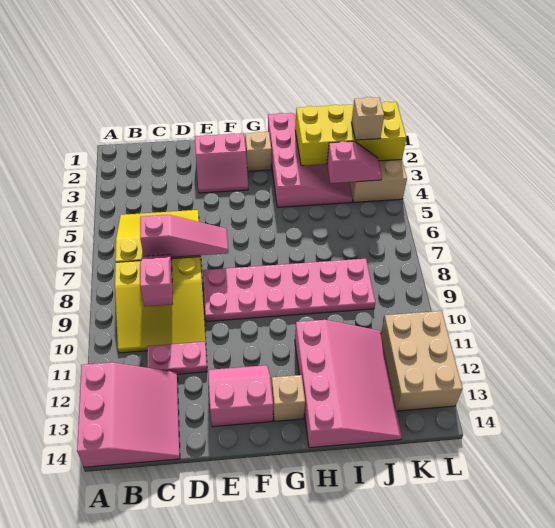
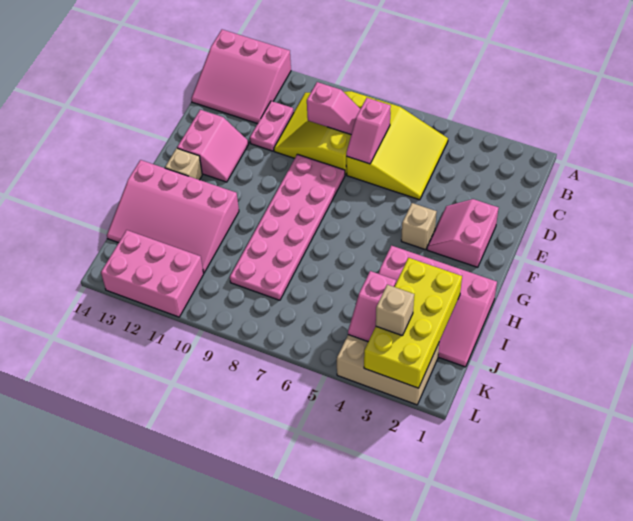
pink slope C7:E7 level 2 top C -> pink slope C7:D7 level 2 top C
tan brick G2 level 1 -> tan brick F4 level 1
tan brick K11:L13 level 1 -> pink brick K11:L13 level 1

